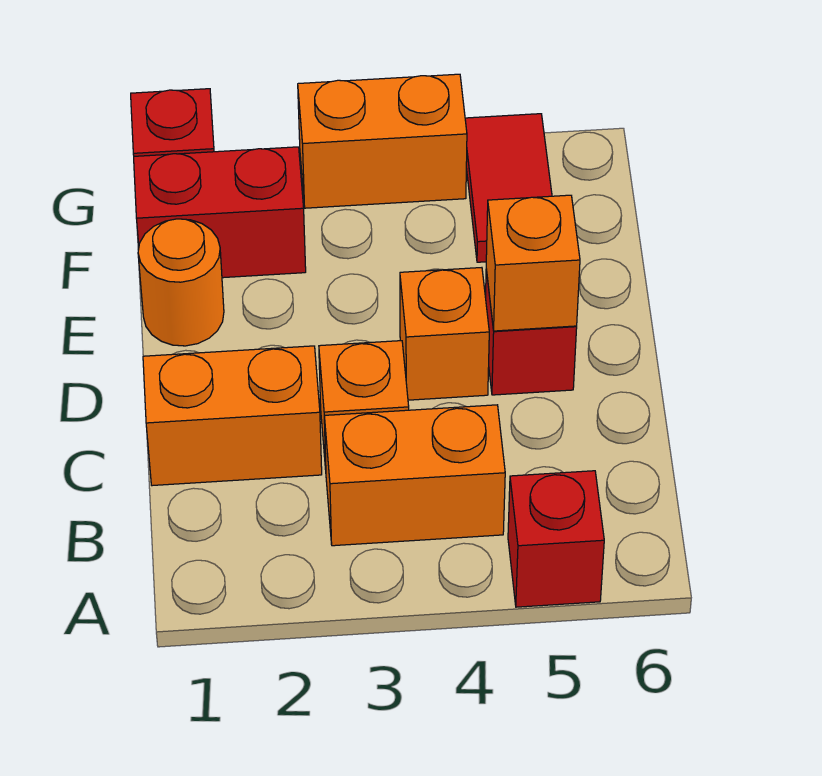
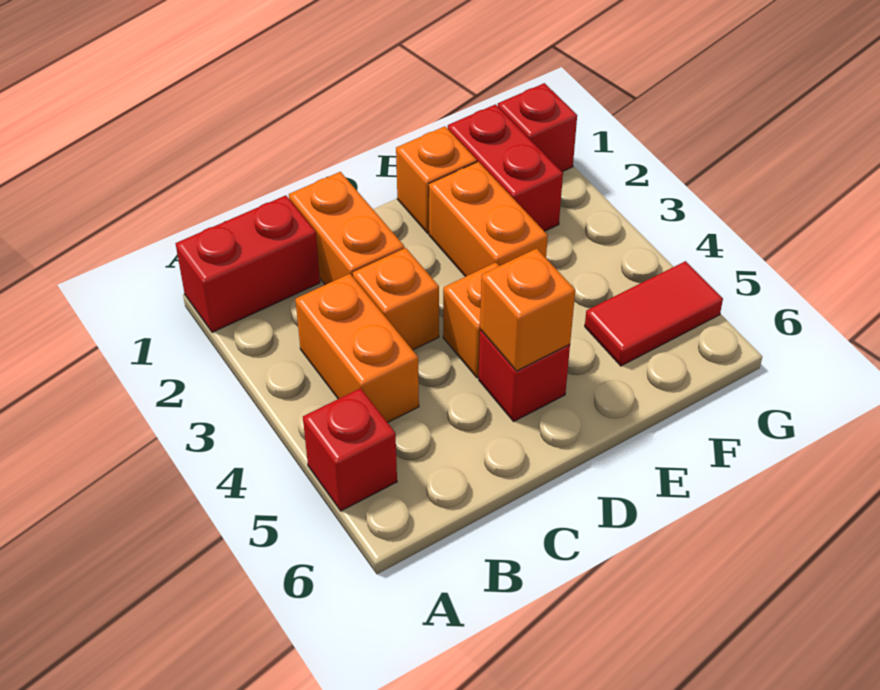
none -> red brick A1:B1 level 1
orange round brick E1 level 1 -> orange brick E1 level 1
orange brick G3:G4 level 1 -> orange brick E2:E3 level 1

